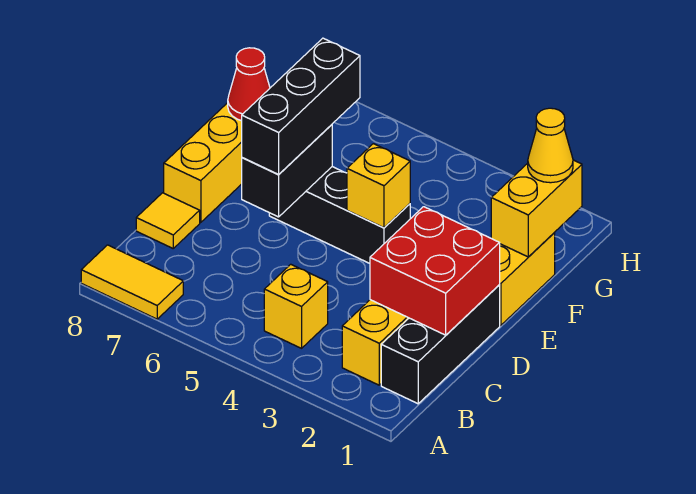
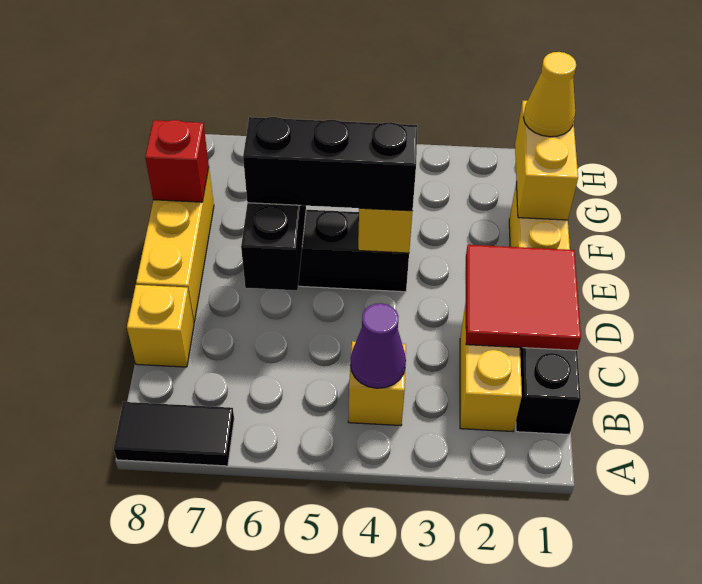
yellow tile A7:A8 level 1 -> black tile A7:A8 level 1
none -> purple cone B4 level 2
red brick C1:D2 level 2 -> red tile C1:D2 level 2
yellow tile C8 level 1 -> yellow brick C8 level 1
black brick D6:F6 level 3 -> black brick E4:E6 level 3
red cone F8 level 2 -> red brick F8 level 2

